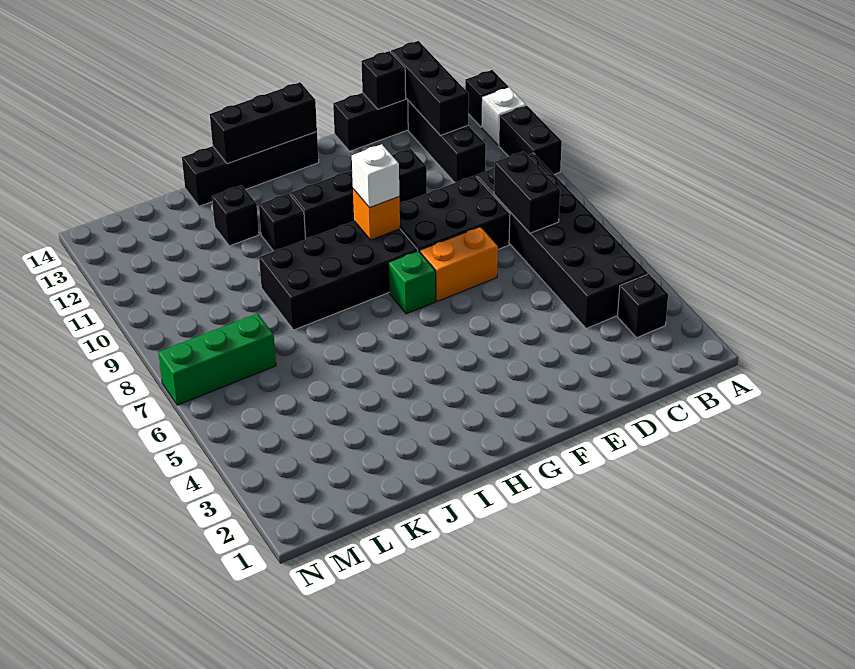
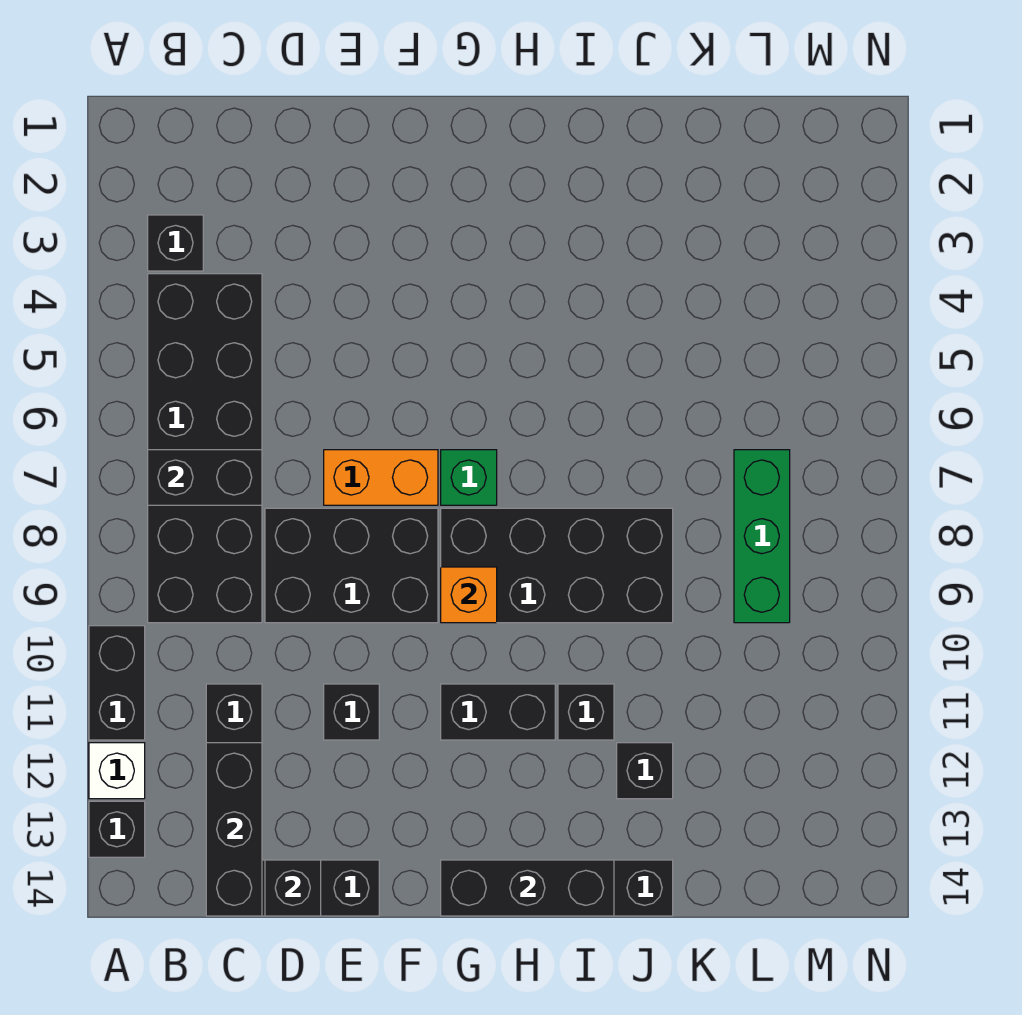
black brick C7:C8 level 2 -> black brick B7:C7 level 2
white brick G9 level 3 -> none
green brick L7:N7 level 1 -> green brick L7:L9 level 1

